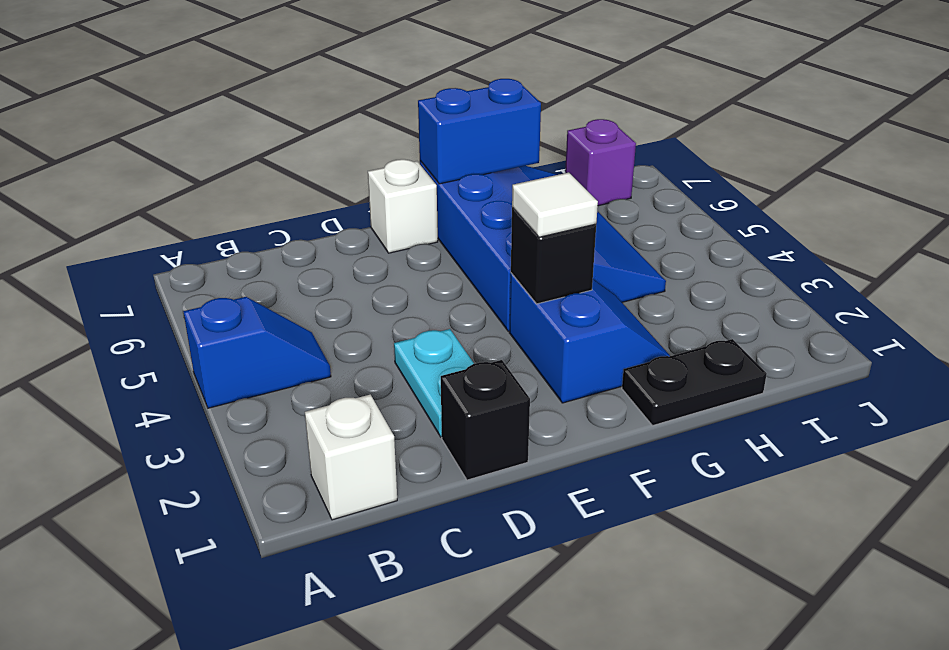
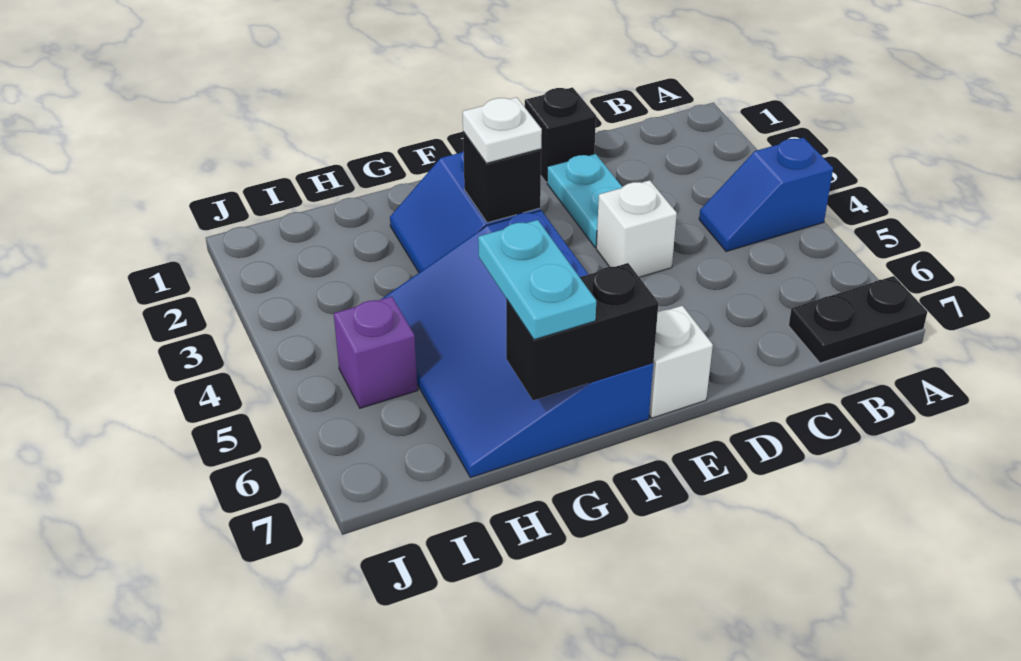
white brick B1 level 1 -> white brick D4 level 1
white tile F3 level 3 -> white plate F3 level 3
blue brick F7:G7 level 2 -> black brick F7:G7 level 2
black plate G1:H1 level 1 -> black plate A7:B7 level 1
none -> cyan plate G6:G7 level 3
purple brick I7 level 1 -> purple brick I5 level 1

